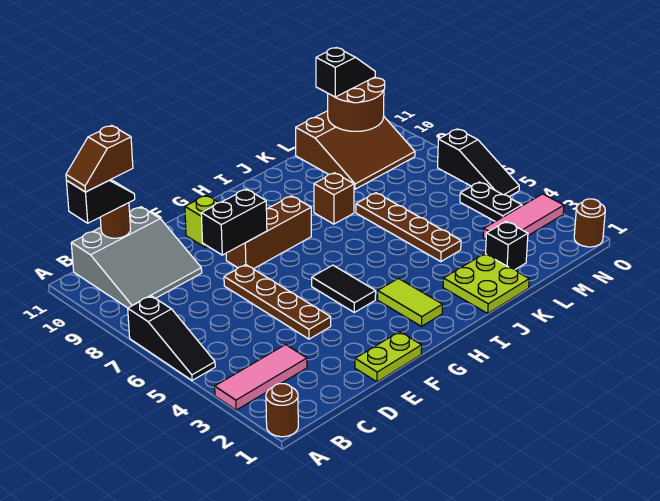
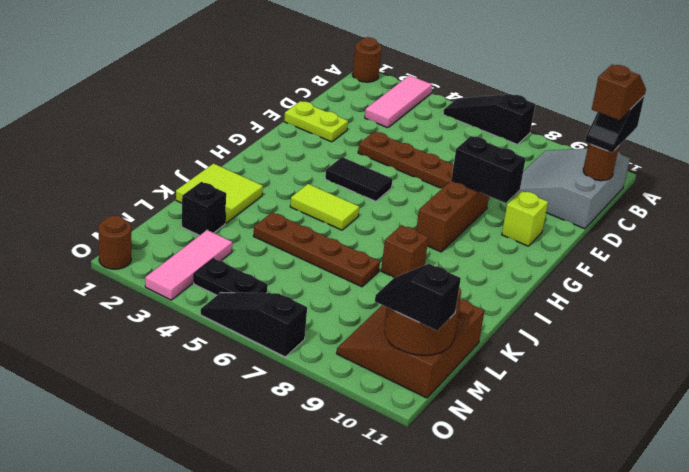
lime plate E1:F1 level 1 -> lime plate E1:E2 level 1
black brick E8:F8 level 2 -> black brick F8:F9 level 2
lime tile H2:H3 level 1 -> lime tile I4:I5 level 1
lime plate J1:K2 level 1 -> lime tile J1:K2 level 1
black slope M11:N11 level 3 top M -> black slope N10:N11 level 3 top 11

